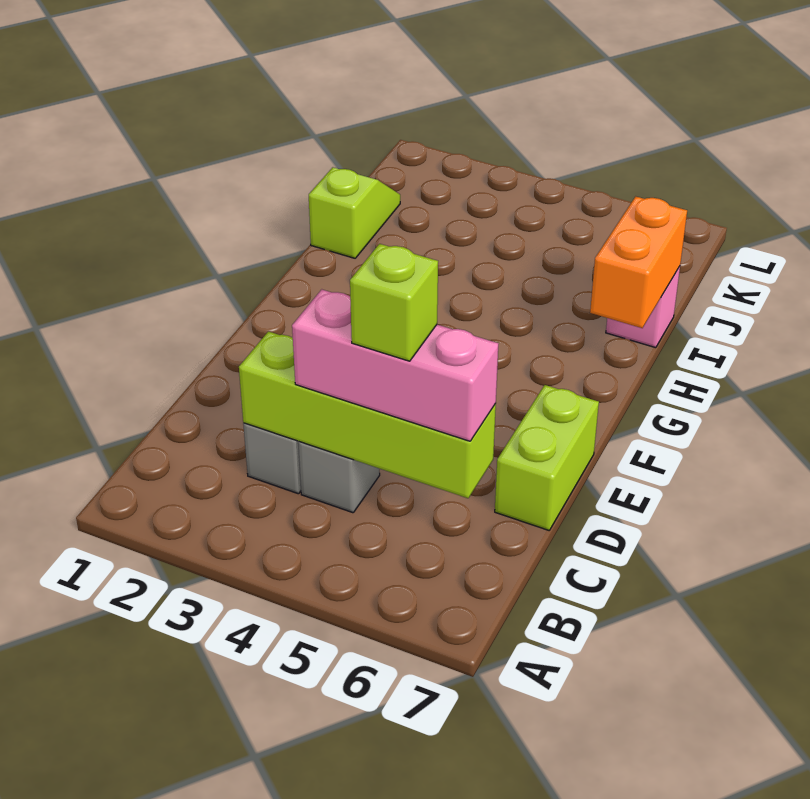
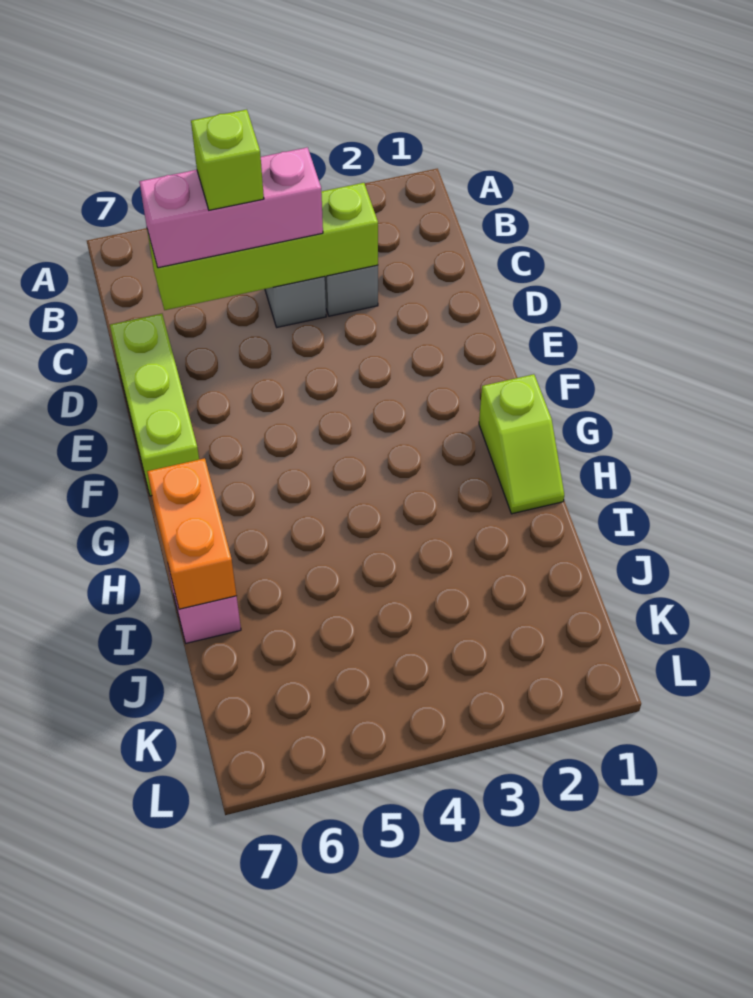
lime brick D7:E7 level 1 -> lime brick D7:F7 level 1
lime slope I1:J1 level 1 top I -> lime slope G1:H1 level 1 top G

